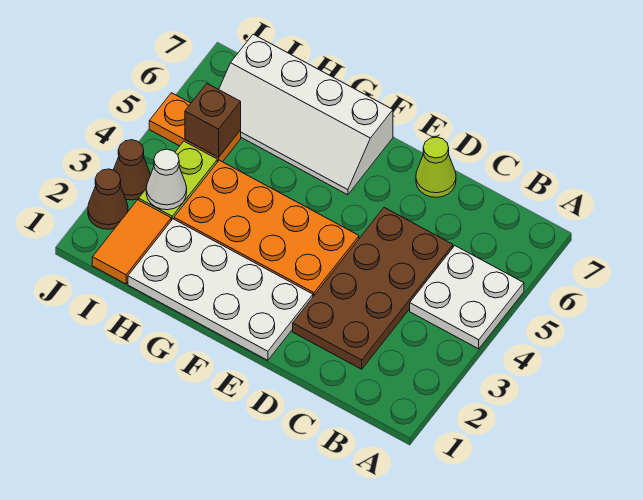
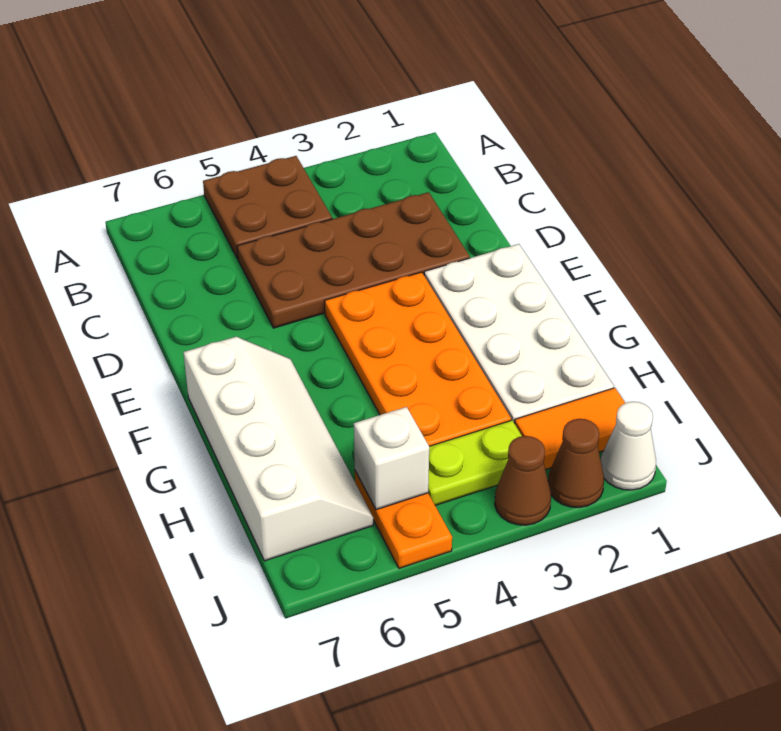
white plate A4:B5 level 1 -> brown plate A4:B5 level 1
lime cone D7 level 1 -> none
white cone I3 level 2 -> white cone J1 level 1
brown brick I5 level 2 -> white brick I5 level 2

